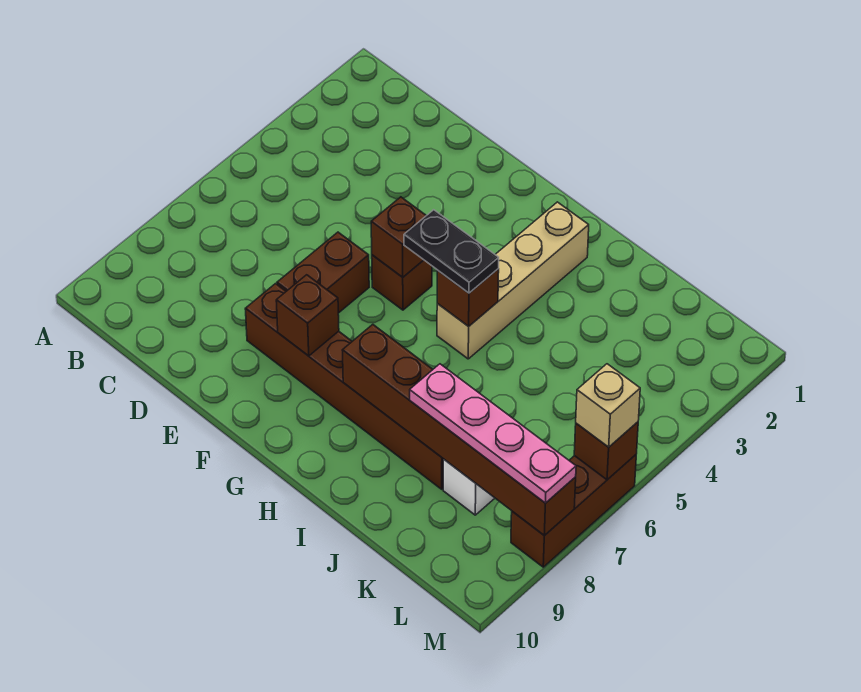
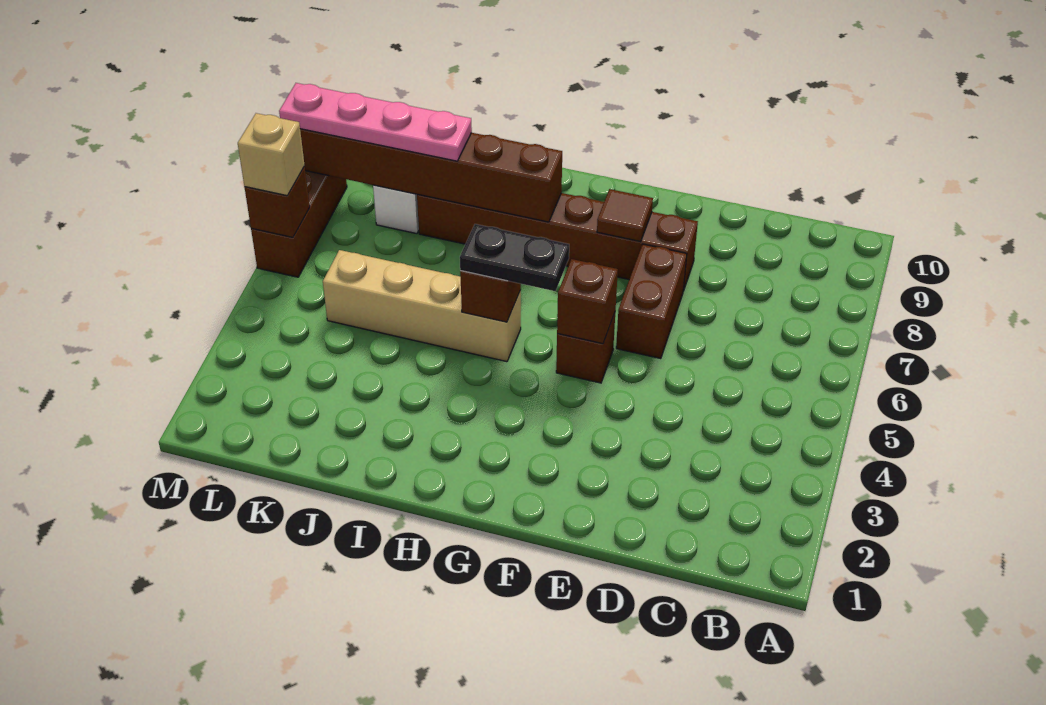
brown brick F8 level 2 -> brown tile F8 level 2
tan brick H2:H5 level 1 -> tan brick H5:K5 level 1

